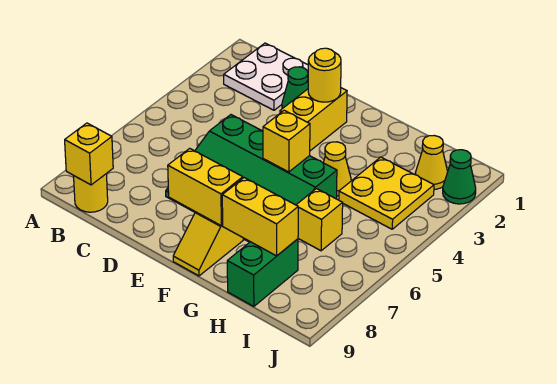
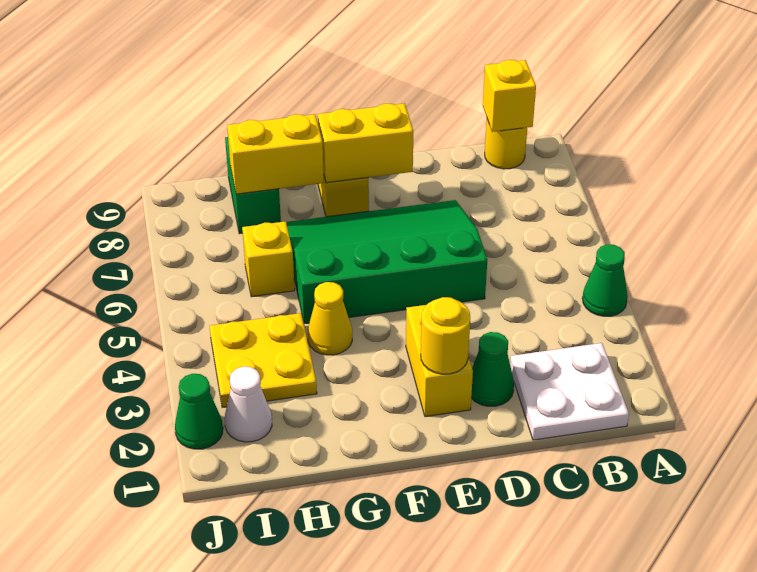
none -> green cone A4 level 1
yellow brick F5 level 2 -> none
yellow cone I2 level 1 -> white cone I2 level 1

